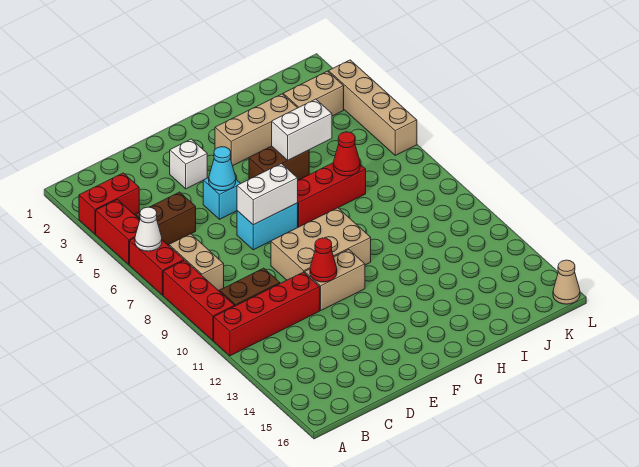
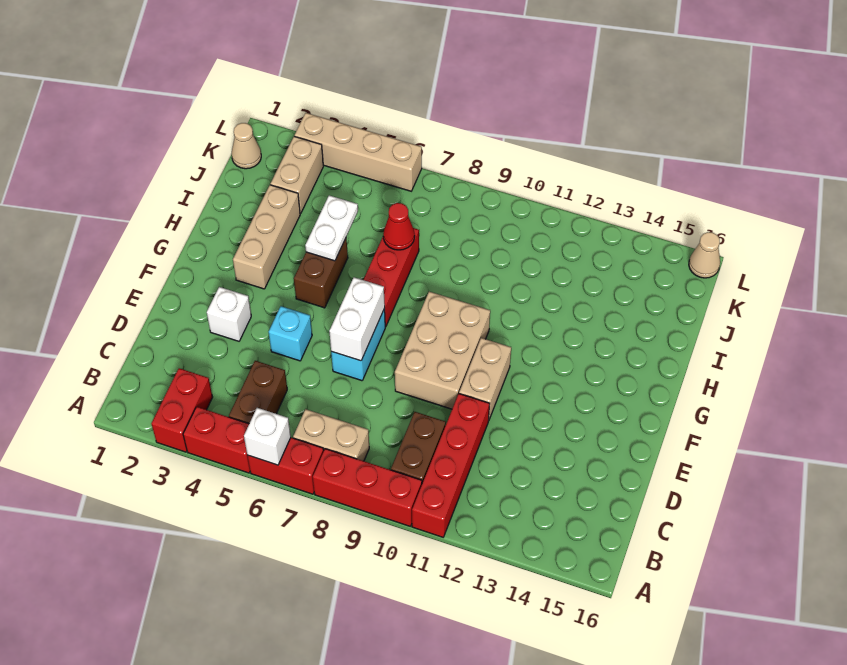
white cone A6 level 2 -> white brick A6 level 2
cyan cone E5 level 2 -> none
red cone E11 level 2 -> none
white brick H5:I5 level 2 -> white plate H5:I5 level 2
none -> tan cone K1 level 1

